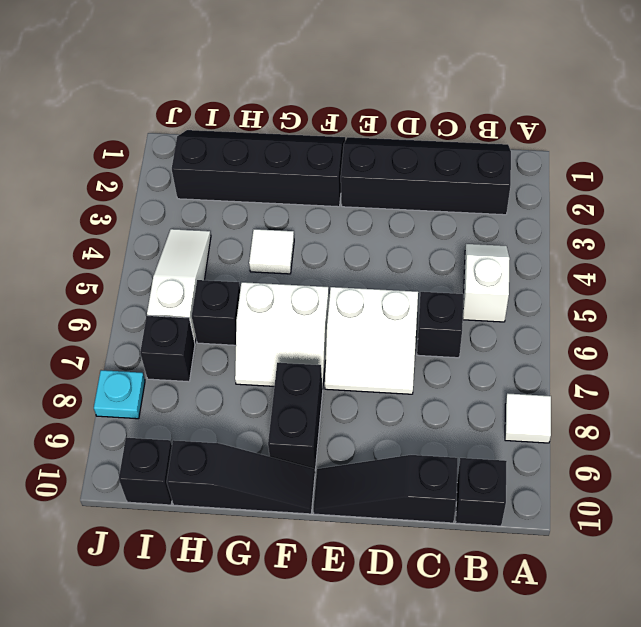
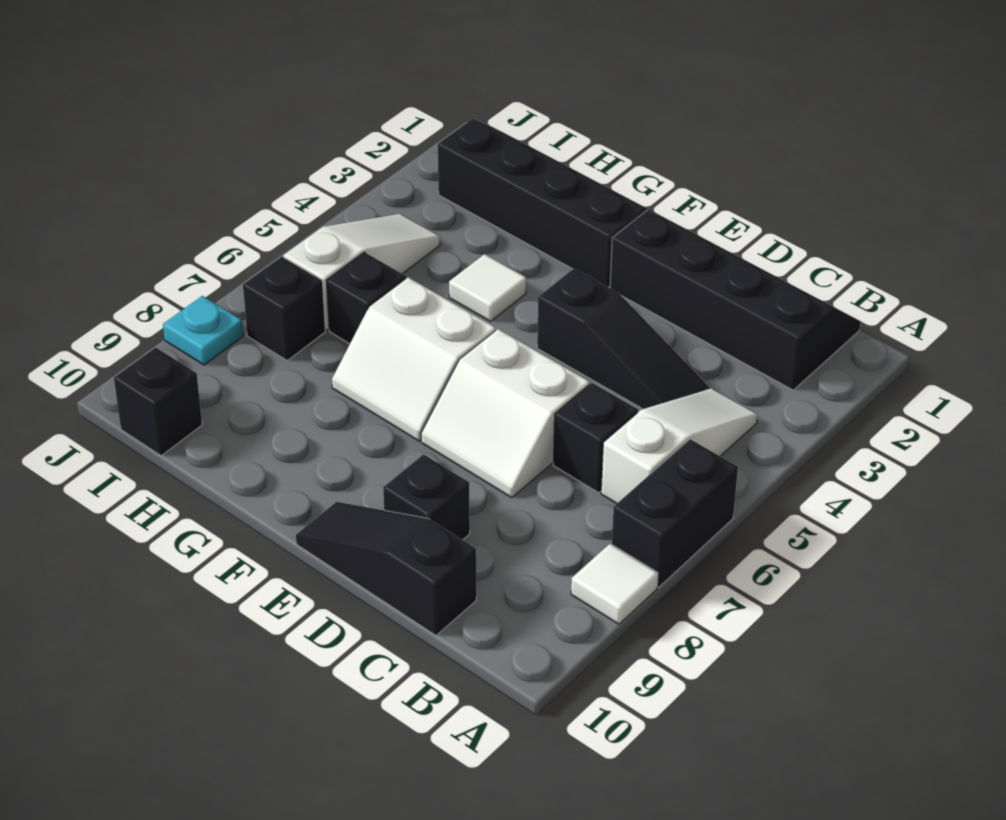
white slope B4:B5 level 1 top 5 -> white slope B4:B6 level 1 top 6
black brick B10 level 1 -> black brick D9 level 1
black brick F8:F9 level 1 -> black brick A6:A7 level 1
black slope F10:H10 level 1 top H -> black slope C4:E4 level 1 top E

